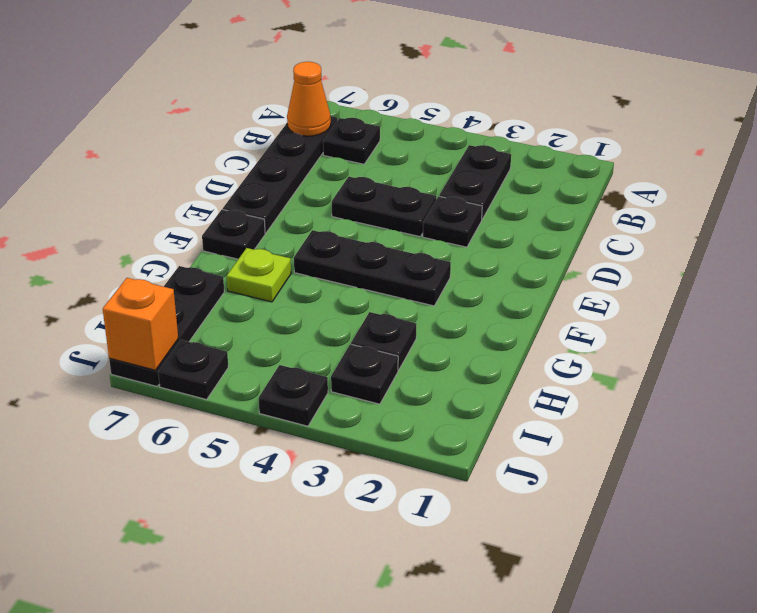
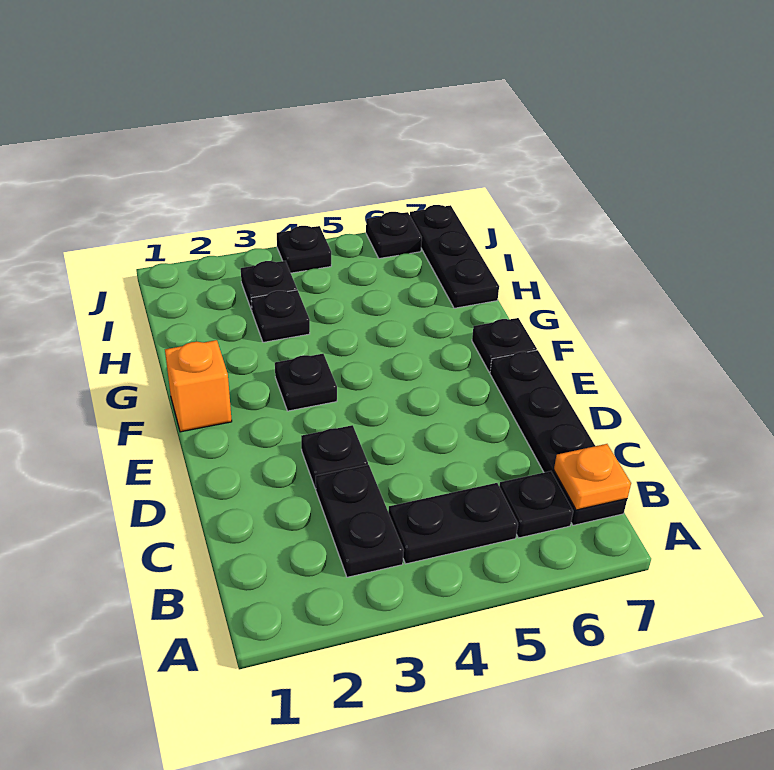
orange cone B7 level 2 -> orange plate B7 level 2
black plate D4:D5 level 1 -> black plate B4:B5 level 1
black plate F3:F5 level 1 -> black plate F3 level 1
lime plate G6 level 1 -> none
orange brick J7 level 2 -> orange brick F1 level 1

